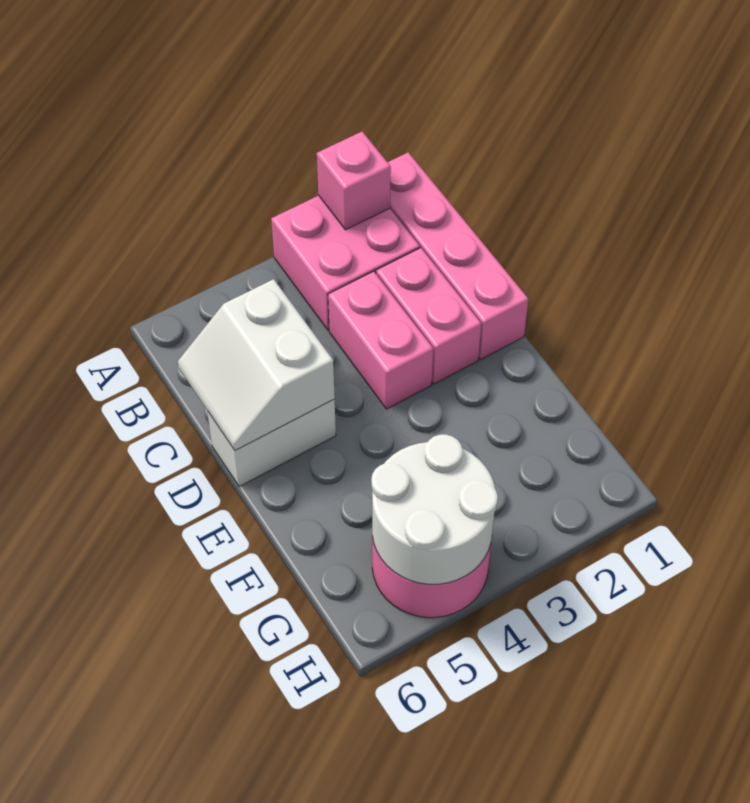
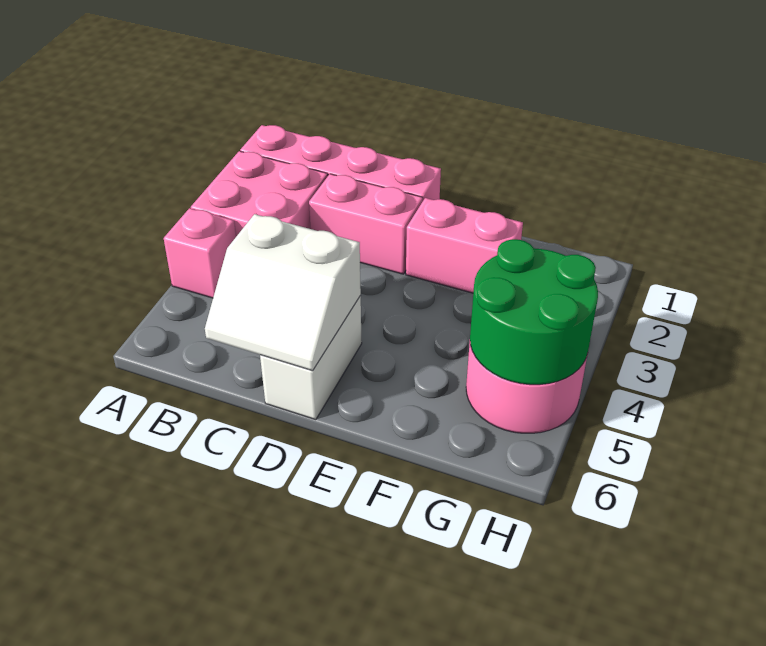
pink brick A2 level 2 -> pink brick A4 level 1
pink brick C3:D3 level 1 -> pink brick E2:F2 level 1
white round brick G4:H5 level 2 -> green round brick G4:H5 level 2

